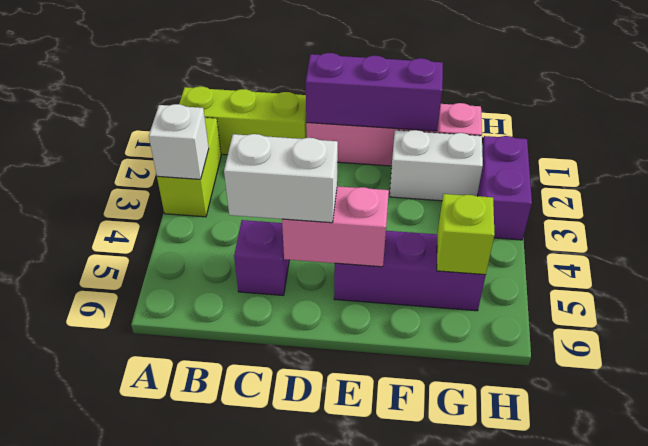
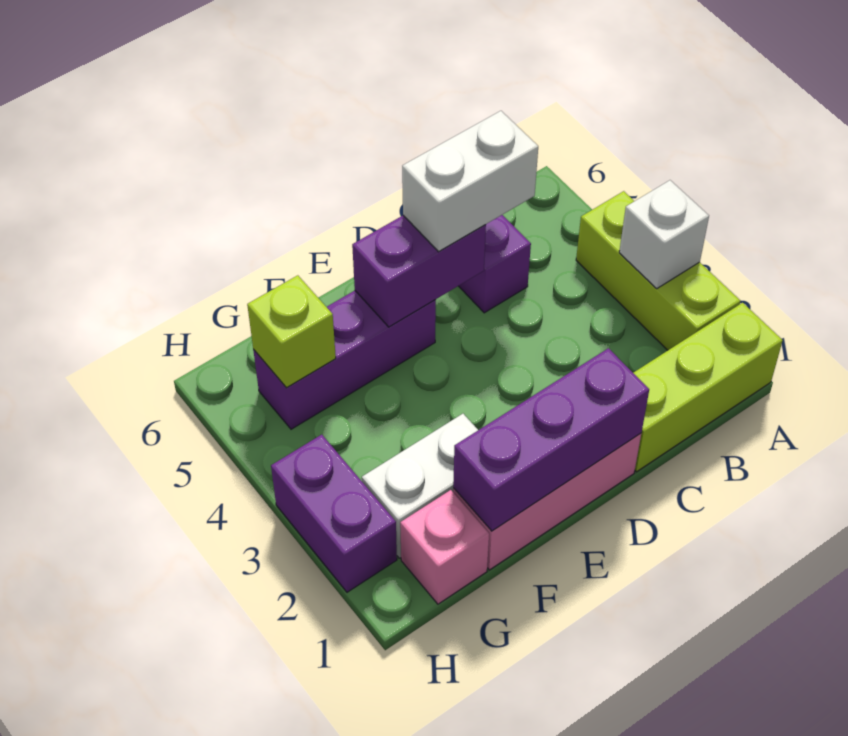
lime brick A2:A3 level 1 -> lime brick A2:A4 level 1
pink brick D5:E5 level 2 -> purple brick D5:E5 level 2

